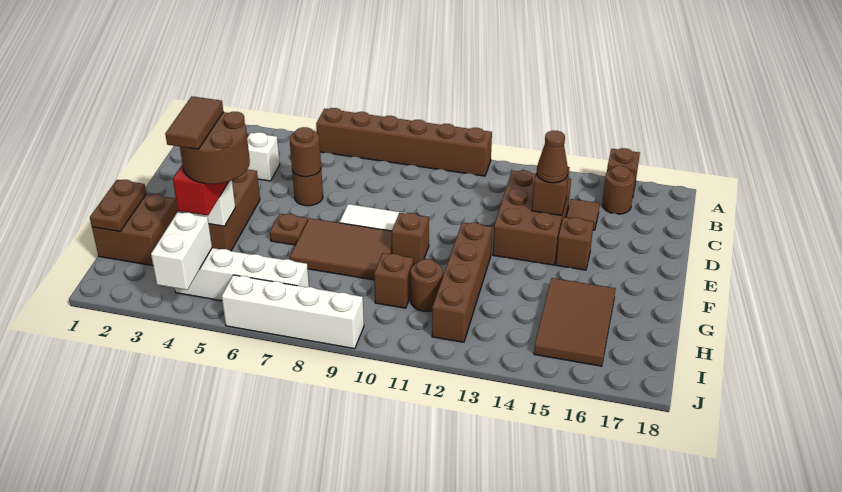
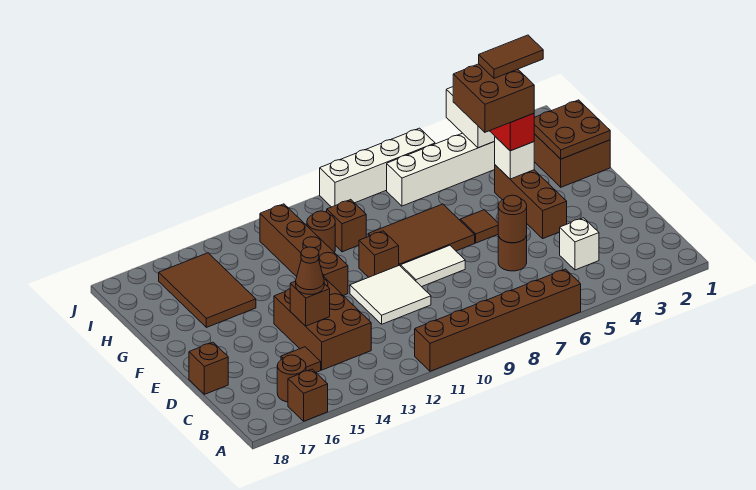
none -> white tile D10:E11 level 1
brown brick E15 level 1 -> brown brick D18 level 1
brown plate F6 level 1 -> brown tile F6 level 1
brown plate G1:H1 level 2 -> brown plate G1:H2 level 2
brown round brick G4:H5 level 4 -> brown brick G4:H5 level 4
brown tile G4:H4 level 5 -> brown tile H3:H4 level 5

